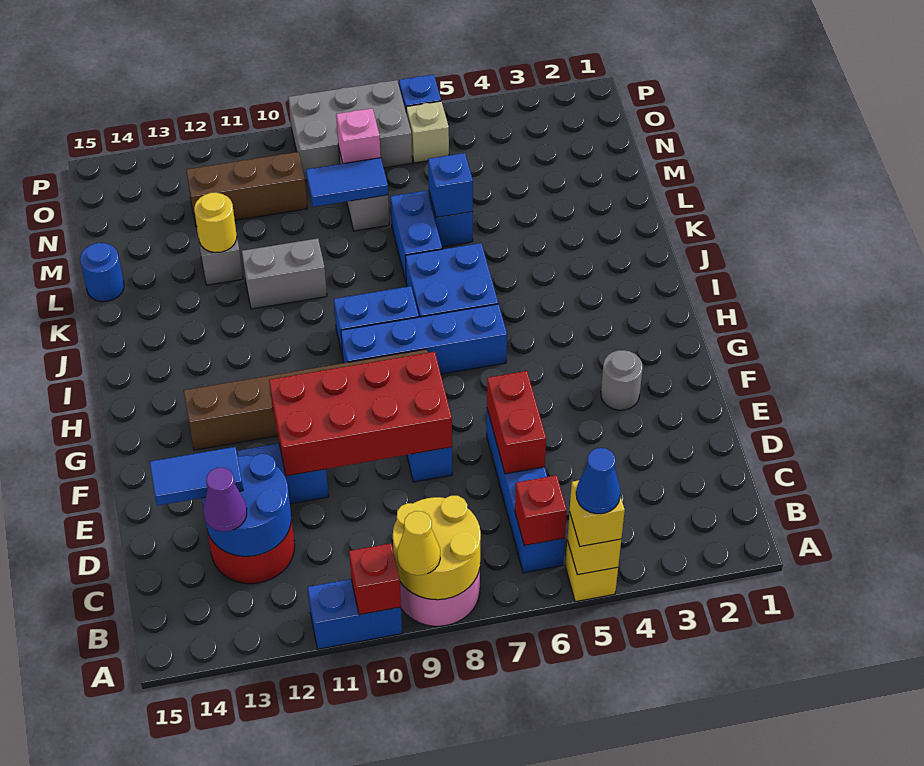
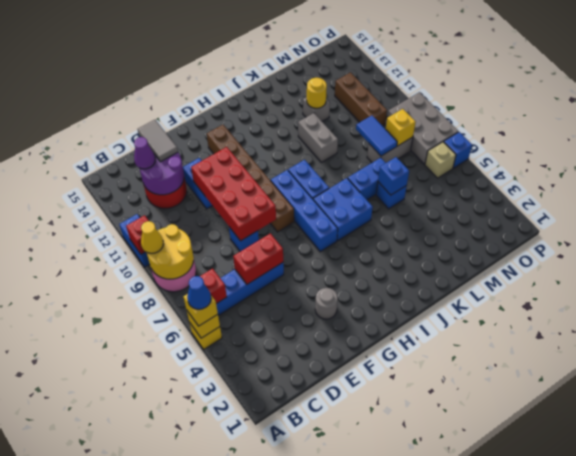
blue round brick C12:D13 level 2 -> purple round brick C12:D13 level 2
blue tile D13:D14 level 3 -> grey tile D13:D14 level 3
blue round brick L15 level 1 -> none
pink brick N8 level 2 -> yellow brick N8 level 2

